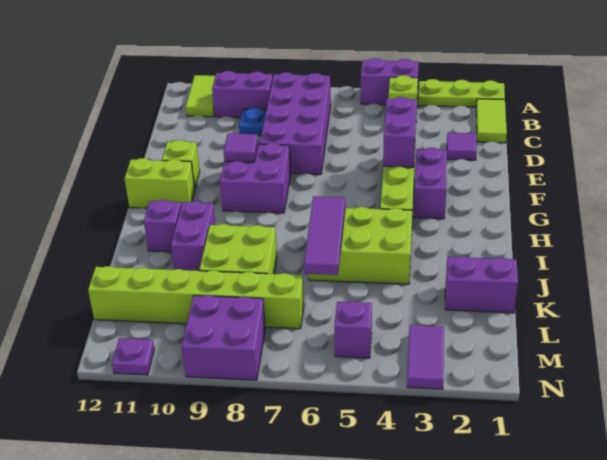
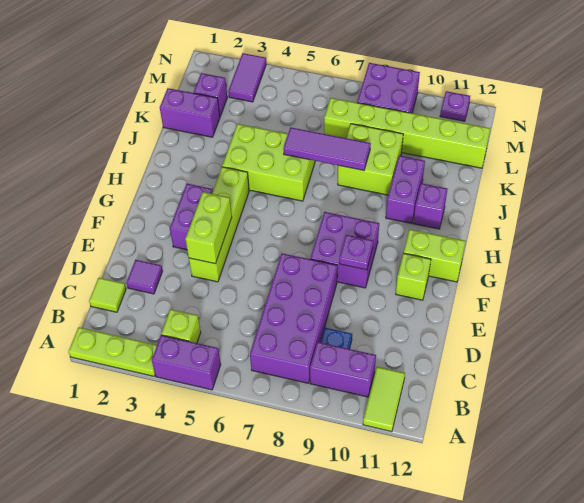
lime tile B1:C1 level 1 -> lime tile C1 level 1
purple brick E4:F4 level 2 -> lime brick E4:F4 level 2
purple tile F9 level 2 -> purple plate F9 level 2
purple tile I6:K6 level 2 -> purple tile J6:J8 level 2
purple brick M5 level 1 -> purple brick L2 level 1

